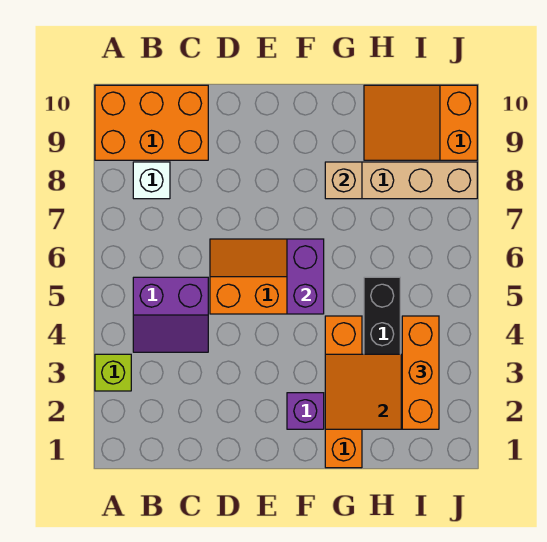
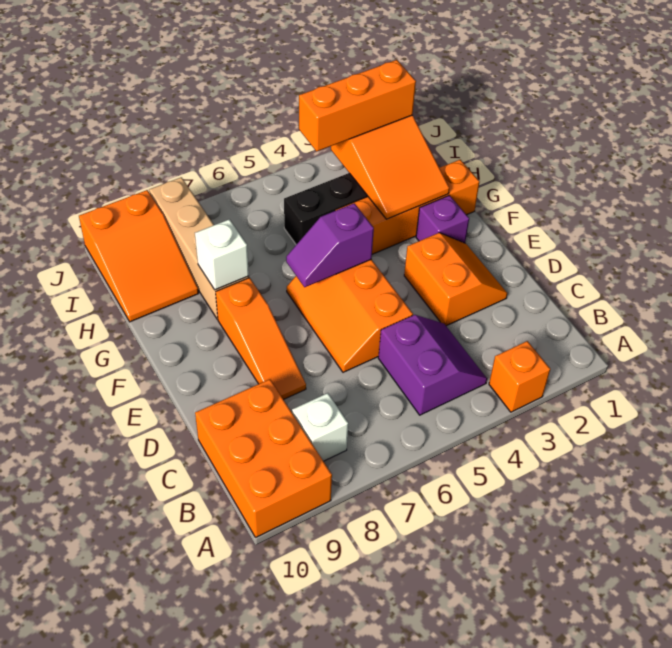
lime brick A3 level 1 -> orange brick A3 level 1
none -> orange slope D2:E3 level 1 top 3
none -> orange slope D8:F8 level 1 top F
purple brick F5:F6 level 2 -> purple slope F5:F6 level 2 top 5
tan brick G8 level 2 -> white brick G8 level 2

